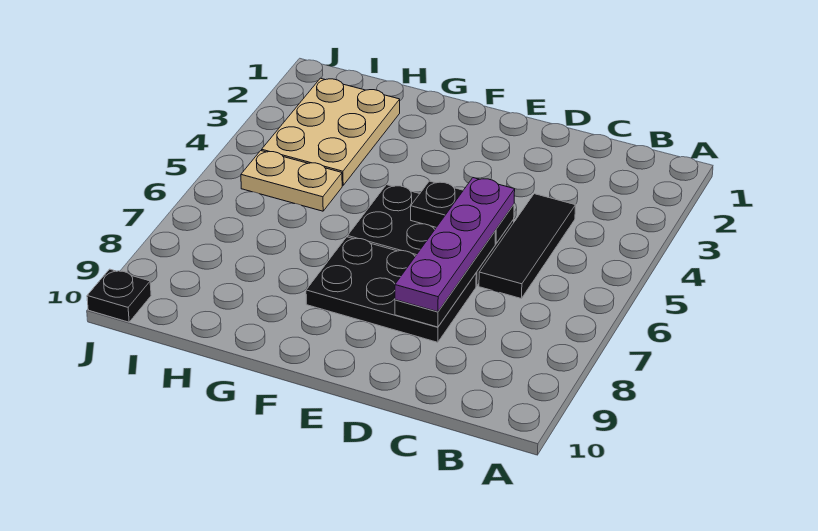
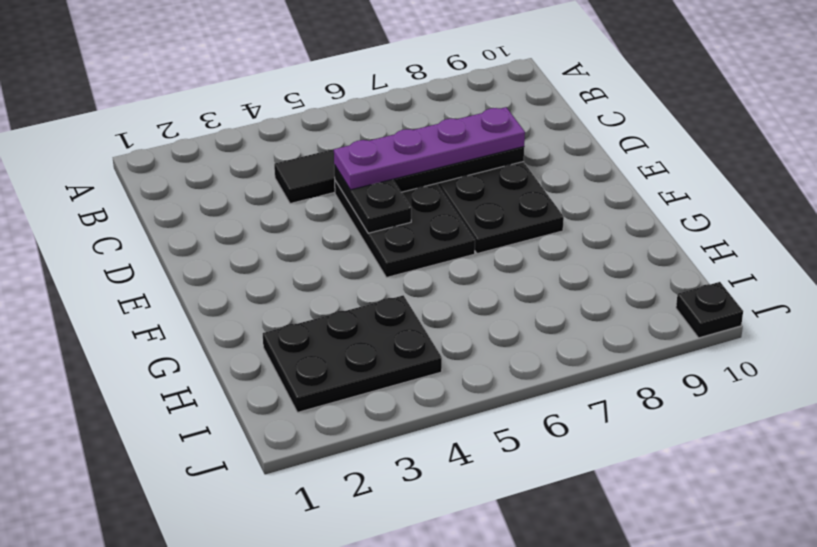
tan plate H2:I4 level 1 -> black plate H2:I4 level 1
tan plate H5:I5 level 1 -> none

